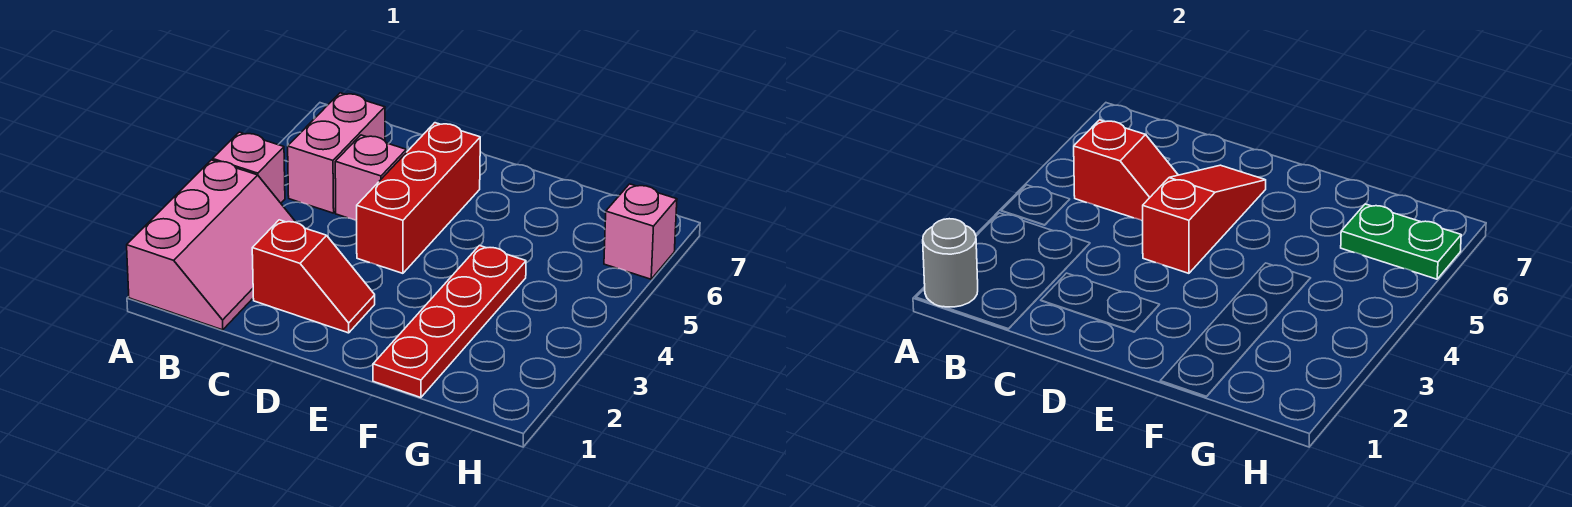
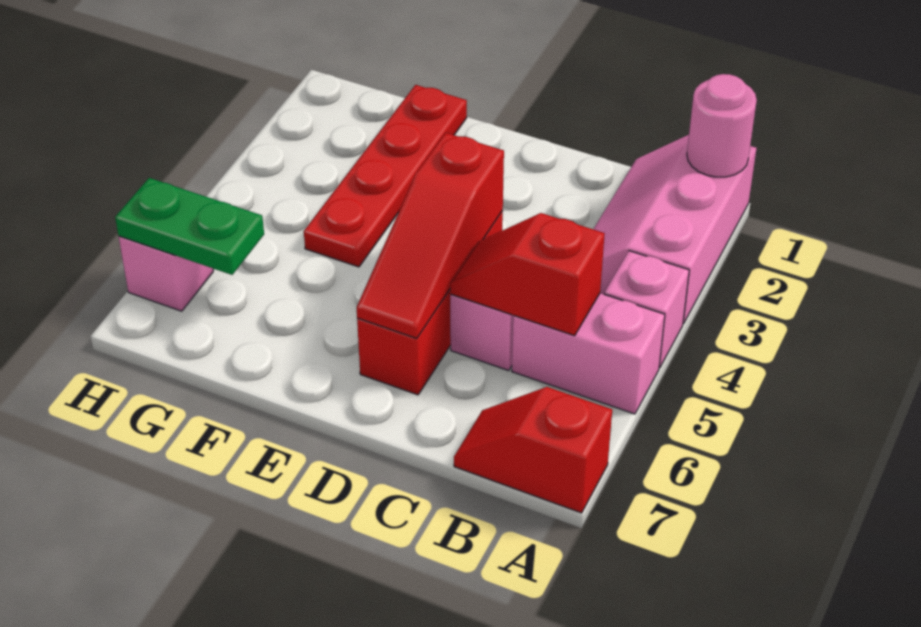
grey round brick A1 level 2 -> pink round brick A1 level 2
pink brick B5:B6 level 1 -> pink brick A5:B5 level 1
red slope C2:D2 level 1 top C -> red slope A7:B7 level 1 top A

